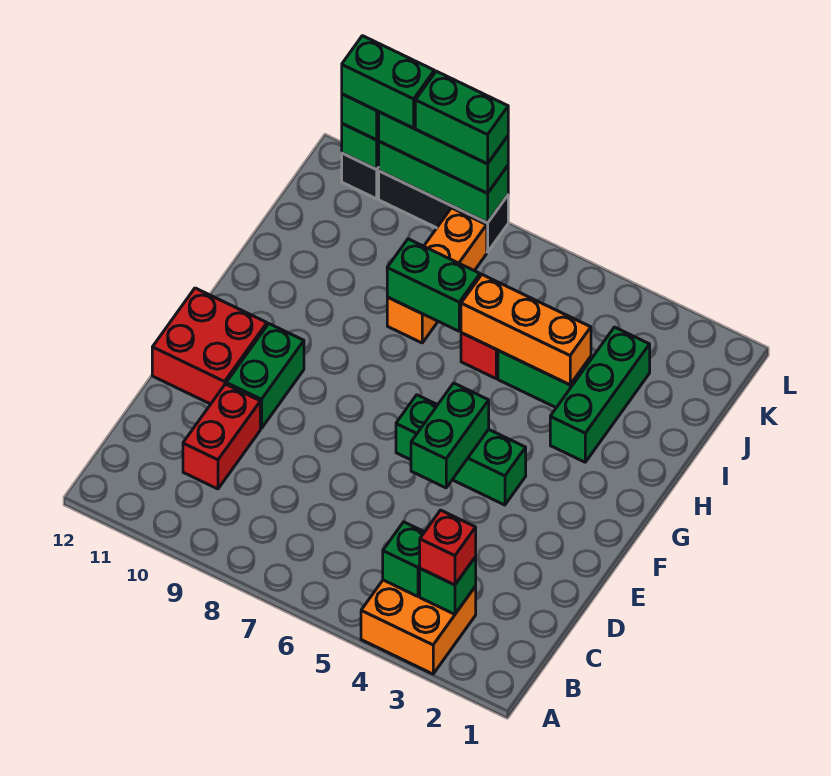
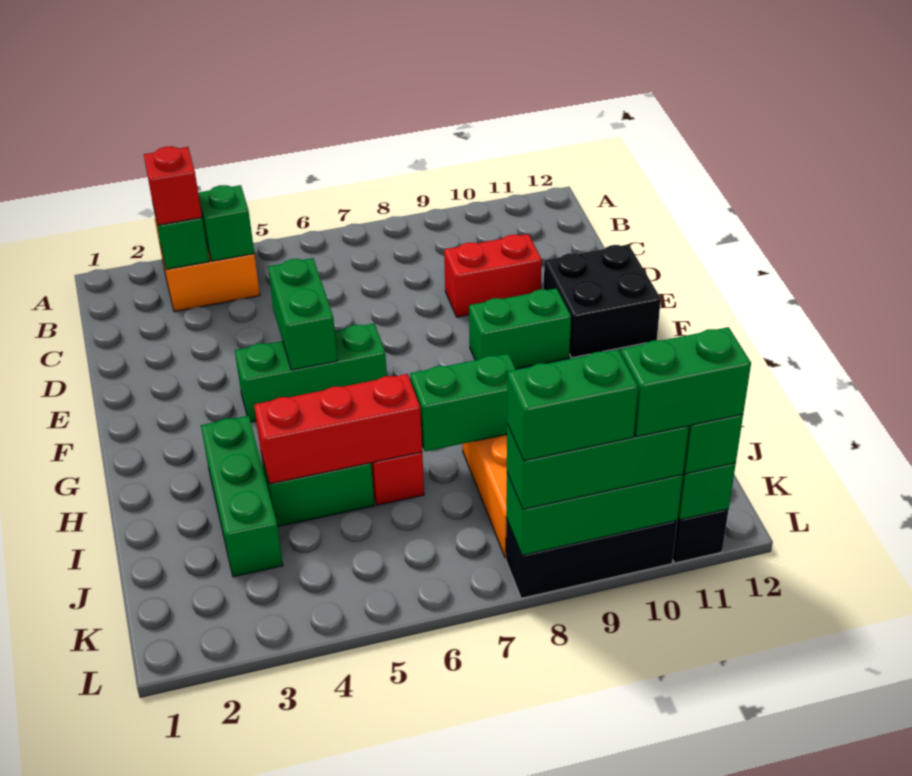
red brick C10:D10 level 1 -> red brick D9:D10 level 1
green brick E10:F10 level 1 -> green brick F9:F10 level 1
red brick E11:F12 level 1 -> black brick E11:F12 level 1
orange brick I4:I6 level 2 -> red brick I4:I6 level 2

